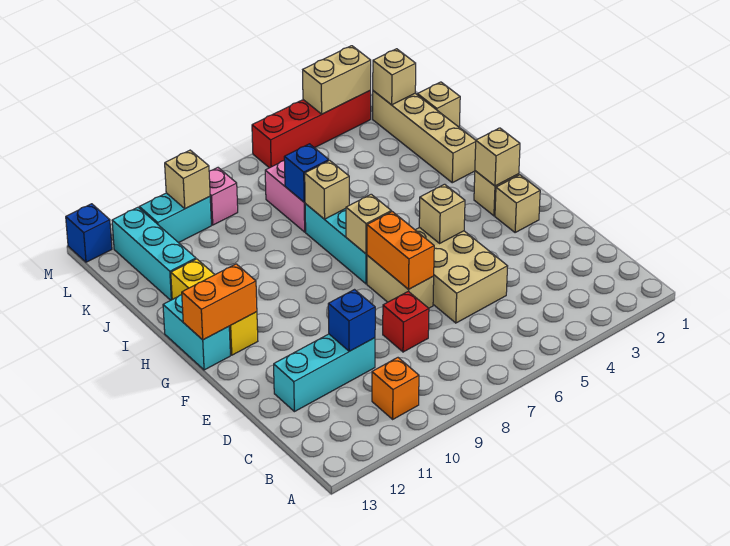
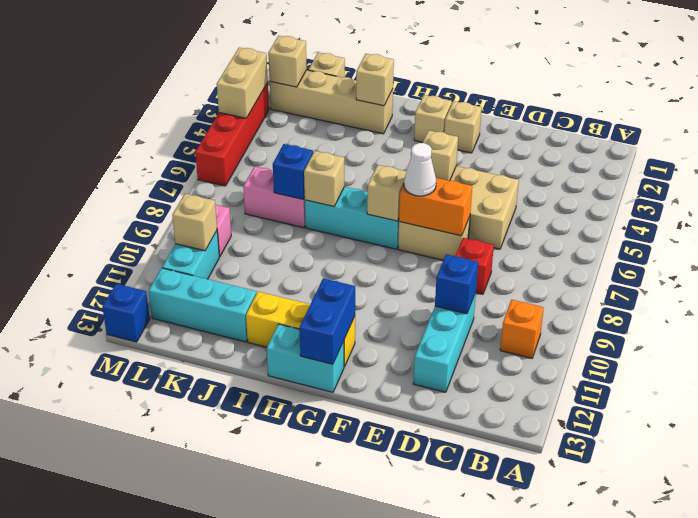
none -> white cone F7 level 3
tan brick G2 level 2 -> tan brick I2 level 2
orange brick G12:G13 level 2 -> blue brick G12:G13 level 2

